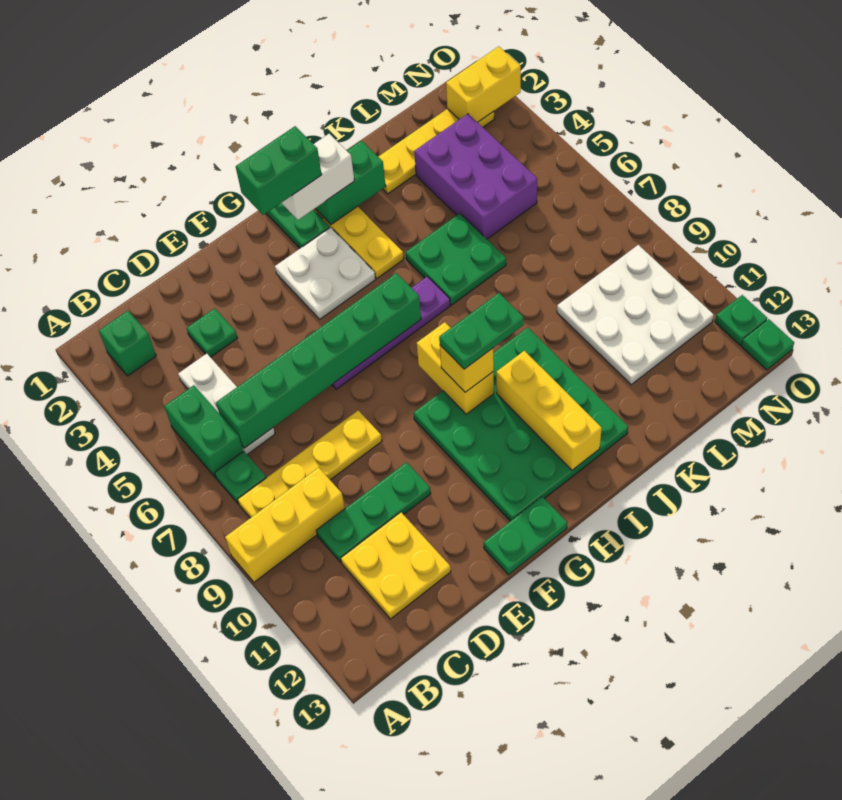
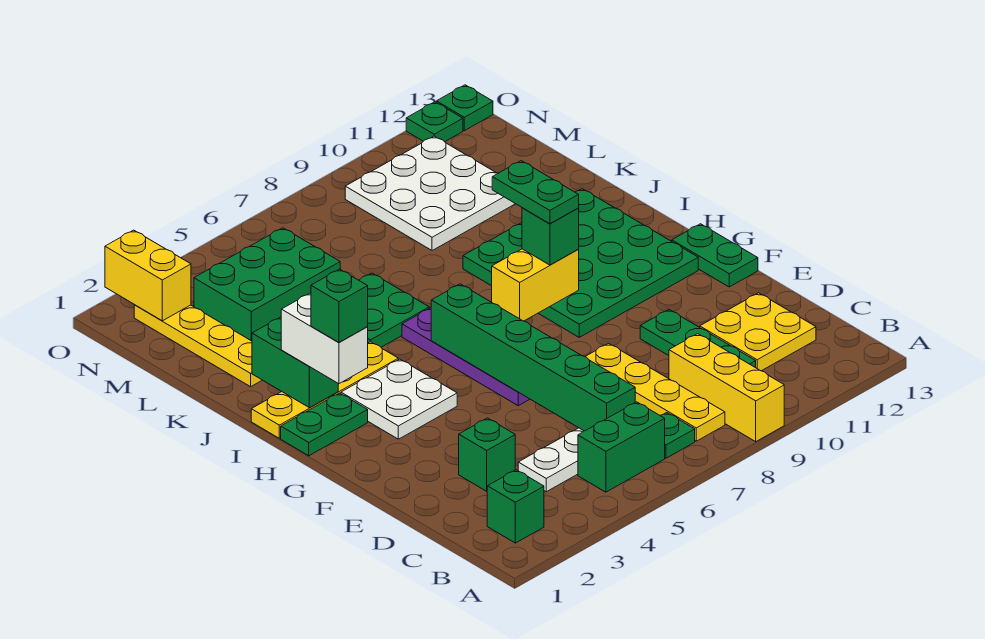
green plate D3 level 1 -> green brick D3 level 1
green brick G2:H2 level 4 -> green brick H2 level 4
yellow brick H9 level 3 -> green brick H9 level 3
yellow brick I10:I12 level 2 -> none
purple brick L3:M5 level 1 -> green brick L3:M5 level 1

